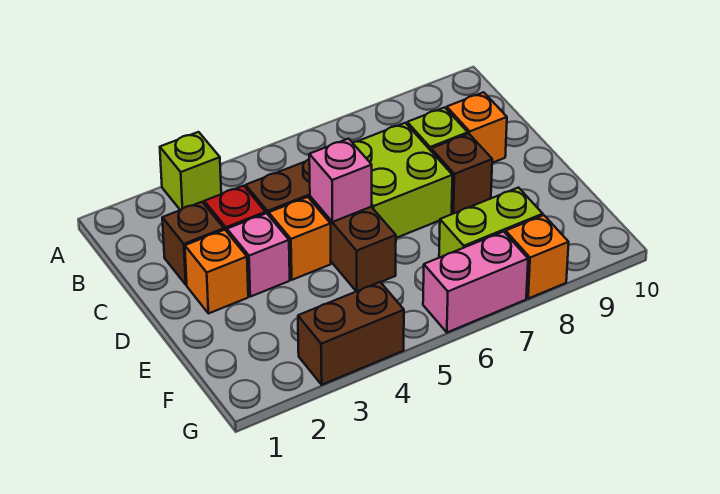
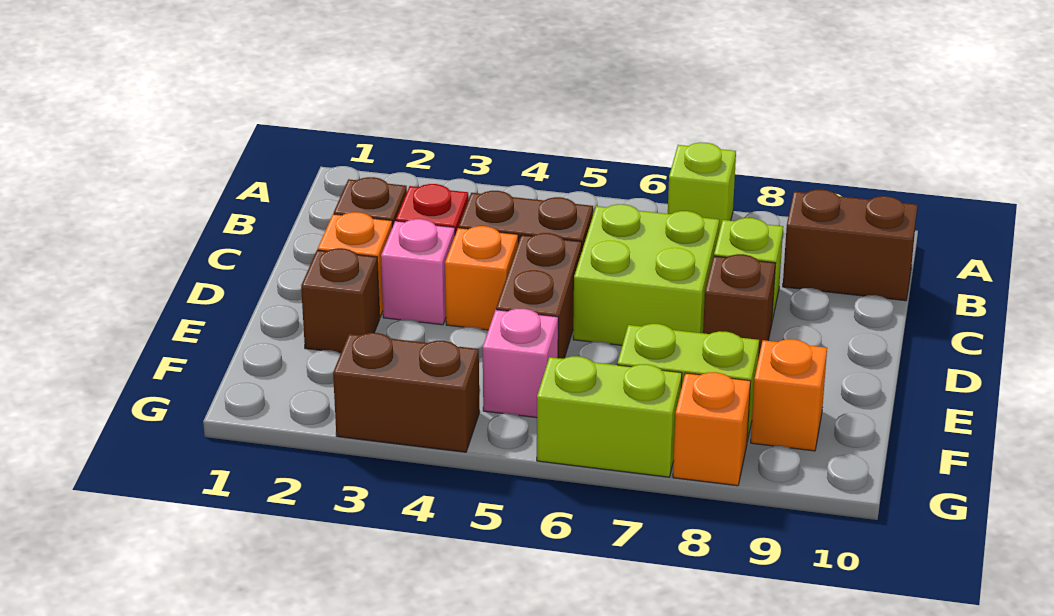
lime brick A3 level 1 -> lime brick A7 level 1
none -> brown brick B9:B10 level 1
orange brick C9 level 1 -> orange brick F9 level 1
pink brick D5 level 2 -> pink brick F5 level 1
none -> brown brick E2 level 1
pink brick G6:G7 level 1 -> lime brick G6:G7 level 1

